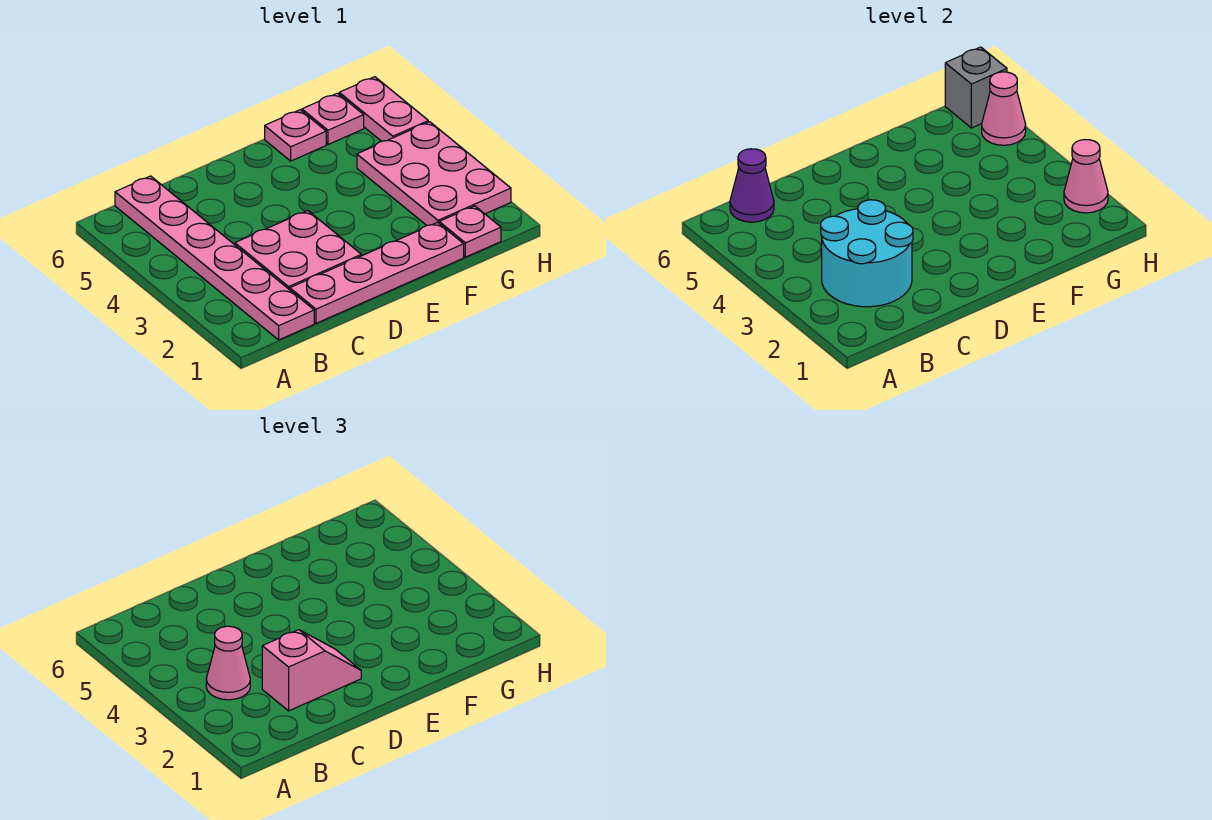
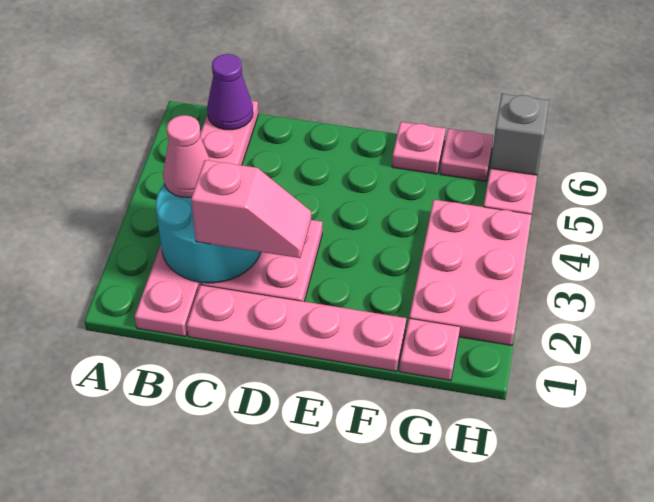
pink cone H2 level 2 -> none
pink cone H5 level 2 -> none

